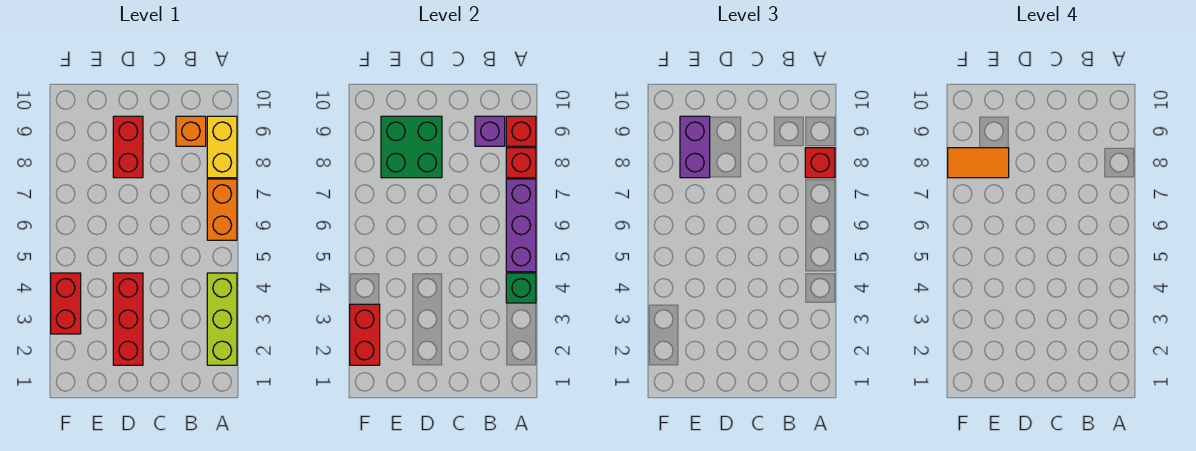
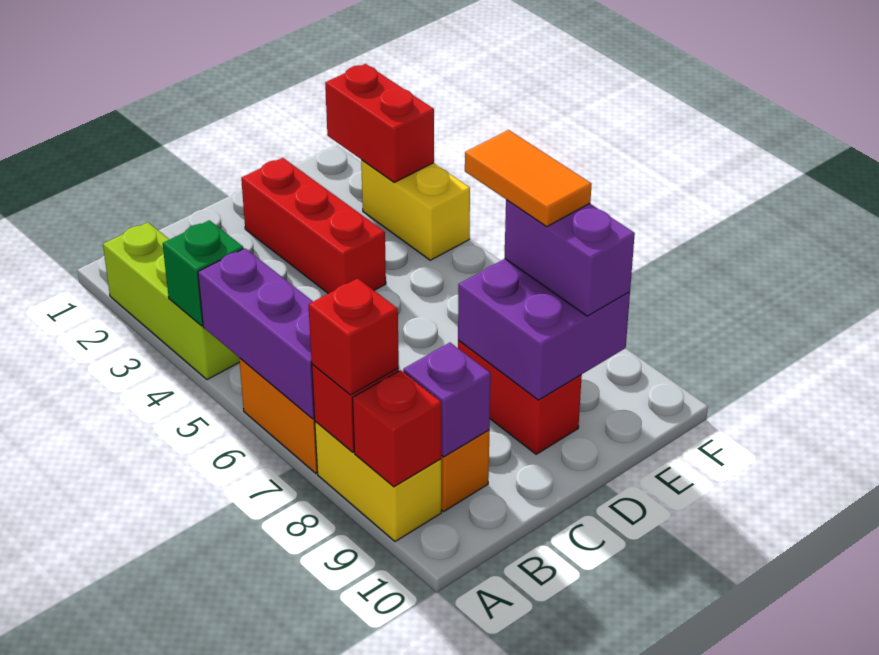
green brick D8:E9 level 2 -> purple brick D8:E9 level 2
orange tile E8:F8 level 4 -> orange tile E7:E8 level 4
red brick F3:F4 level 1 -> yellow brick F3:F4 level 1

